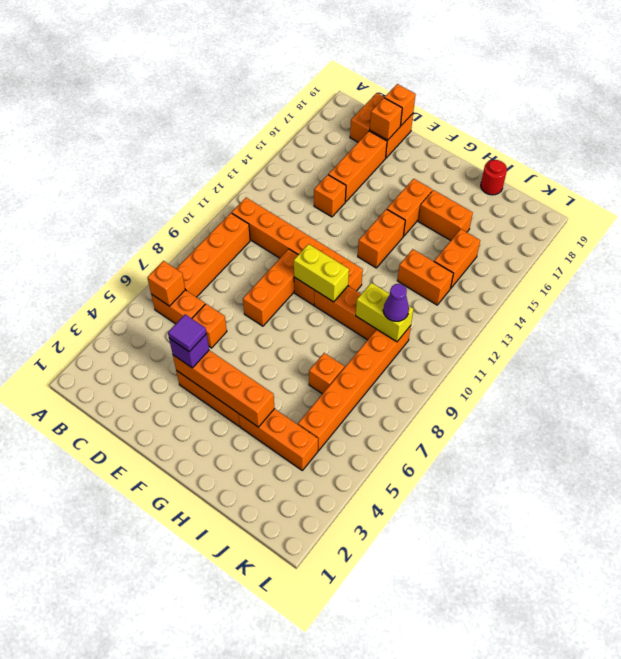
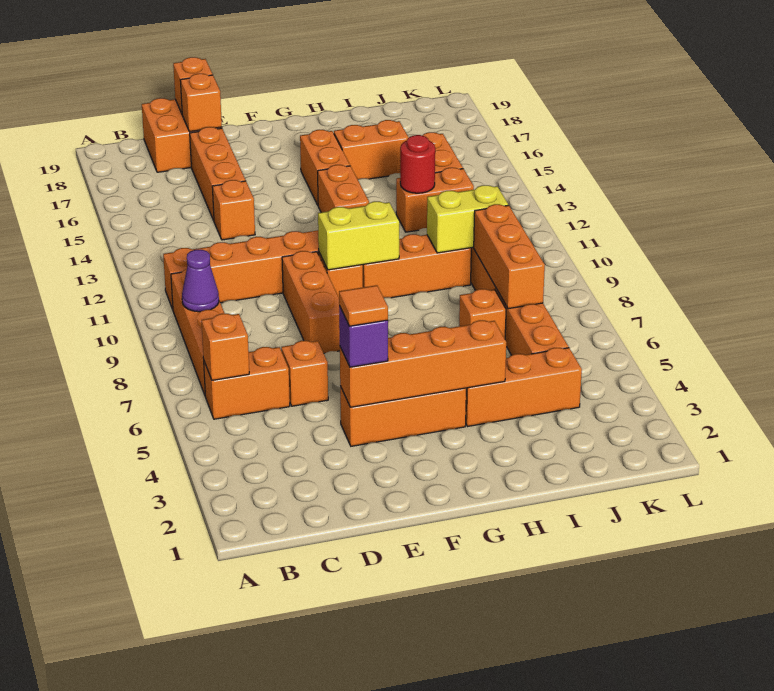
purple tile E4 level 4 -> orange tile E4 level 4
red round brick I19 level 1 -> red round brick I13 level 2
none -> orange brick J7:J9 level 2
purple cone J10 level 3 -> purple cone B9 level 2

